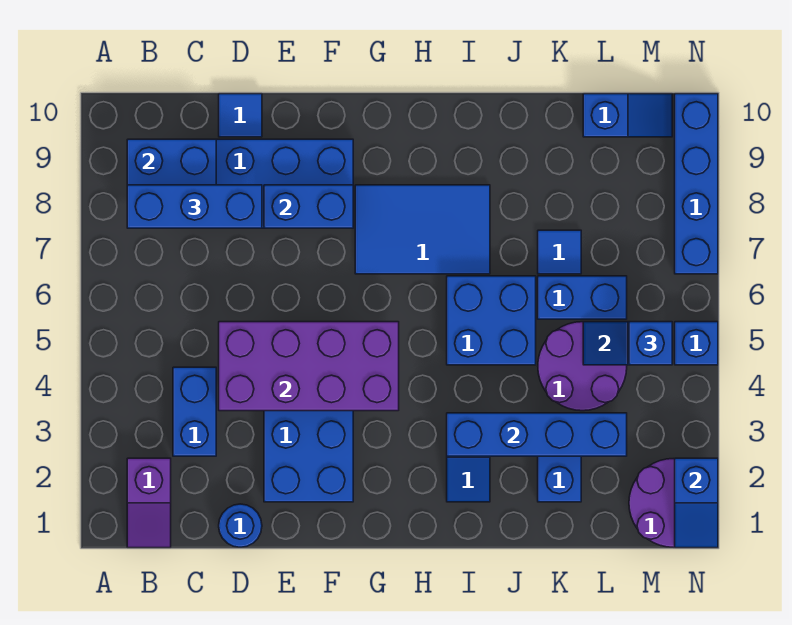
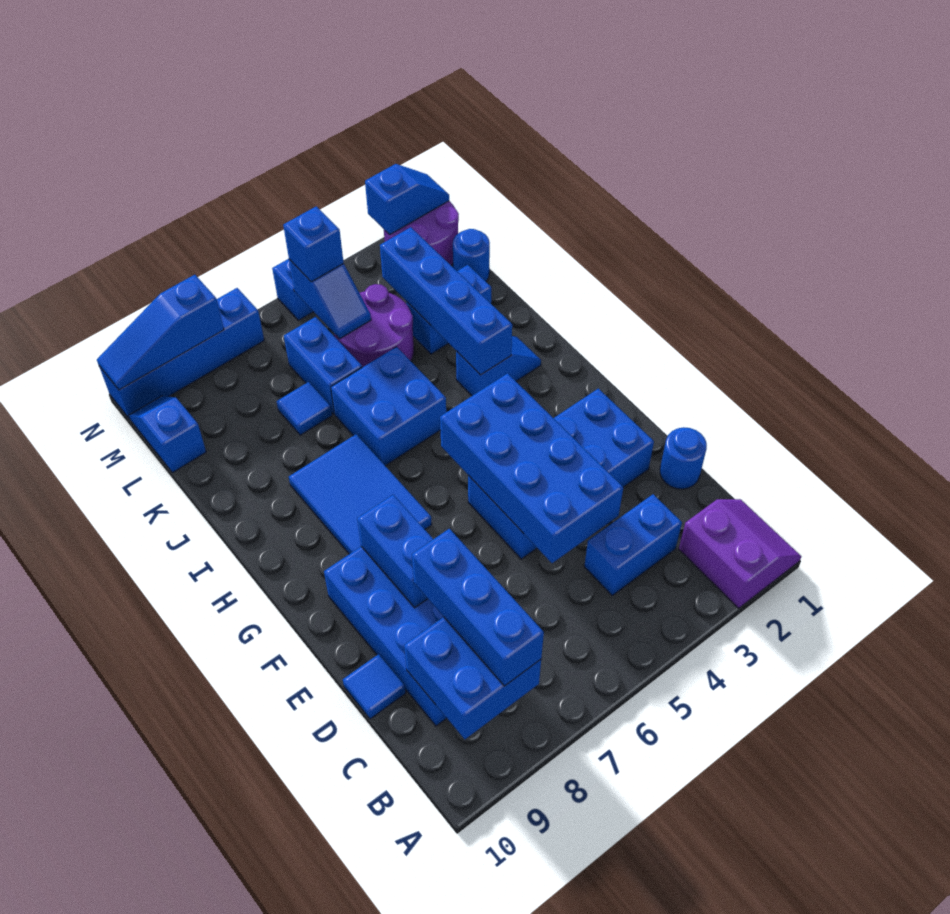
purple slope B1:B2 level 1 top 2 -> purple slope A1:B2 level 1 top 2
purple brick D4:G5 level 2 -> blue brick D4:G5 level 2
none -> blue round brick L1 level 1
none -> blue slope N8:N10 level 2 top 8

